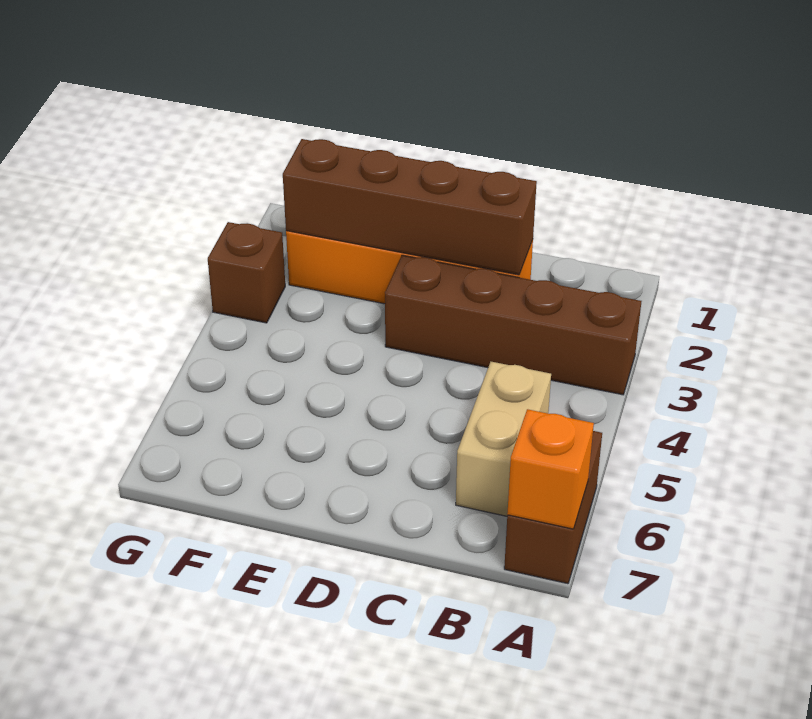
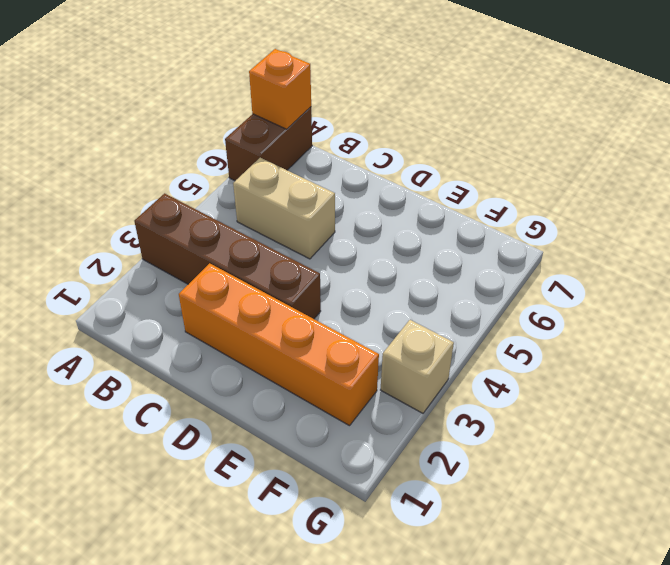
tan brick B5:B6 level 1 -> tan brick B5:C5 level 1
brown brick C2:F2 level 2 -> none
brown brick G3 level 1 -> tan brick G3 level 1

